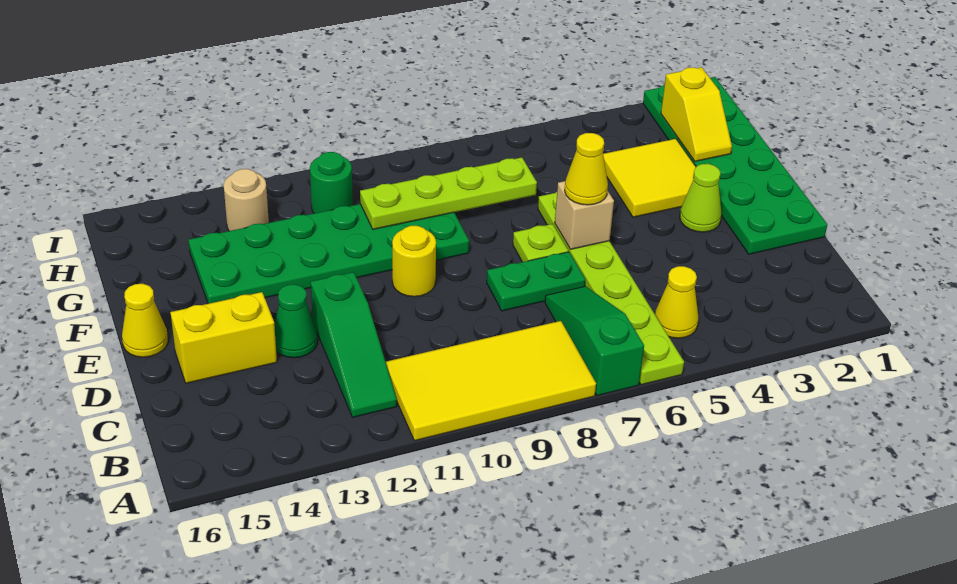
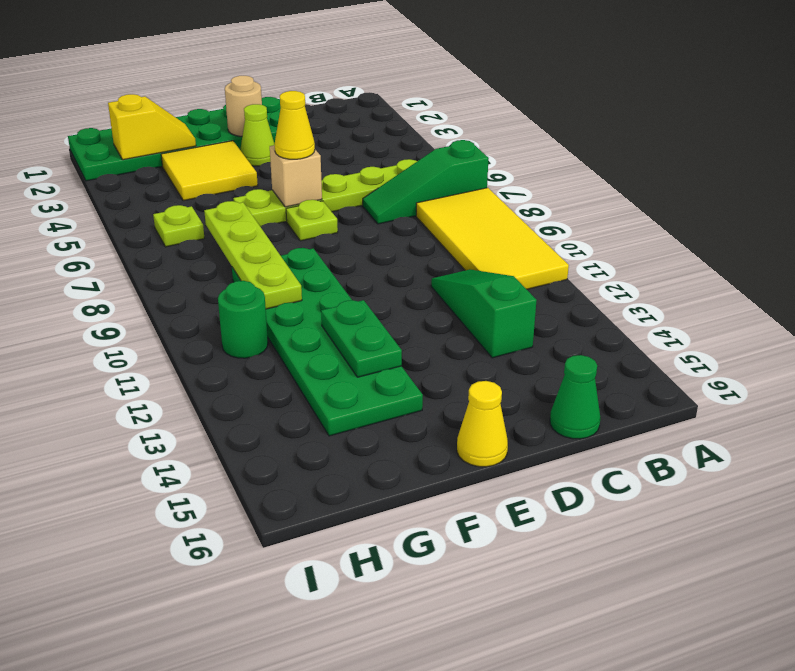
yellow cone B5 level 1 -> none
green slope B12:D12 level 1 top D -> green slope C11:C13 level 1 top 13
green plate D7:D8 level 1 -> green plate F12:F13 level 2
green cone D13 level 1 -> green cone C16 level 1
yellow brick D14:D15 level 1 -> none
yellow round brick E10 level 1 -> none
none -> lime plate H6 level 1
tan round brick H13 level 1 -> tan round brick E2 level 2

